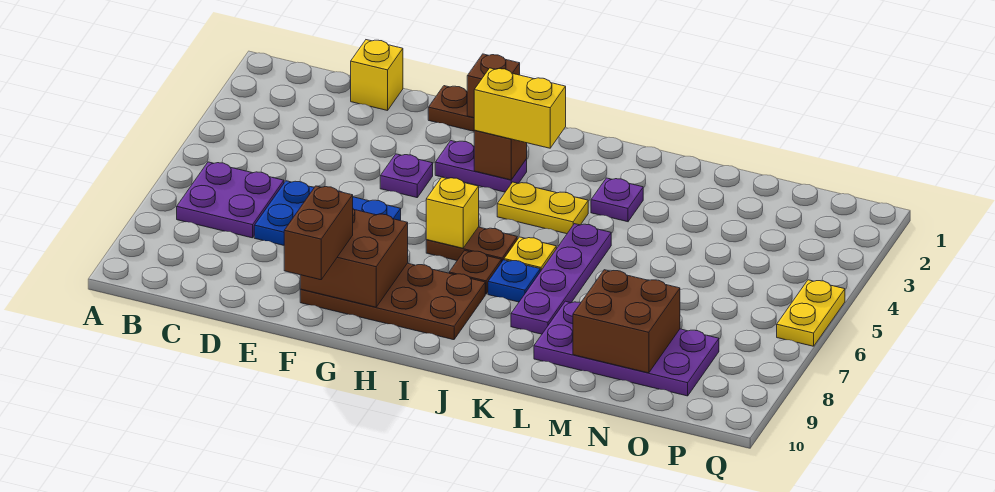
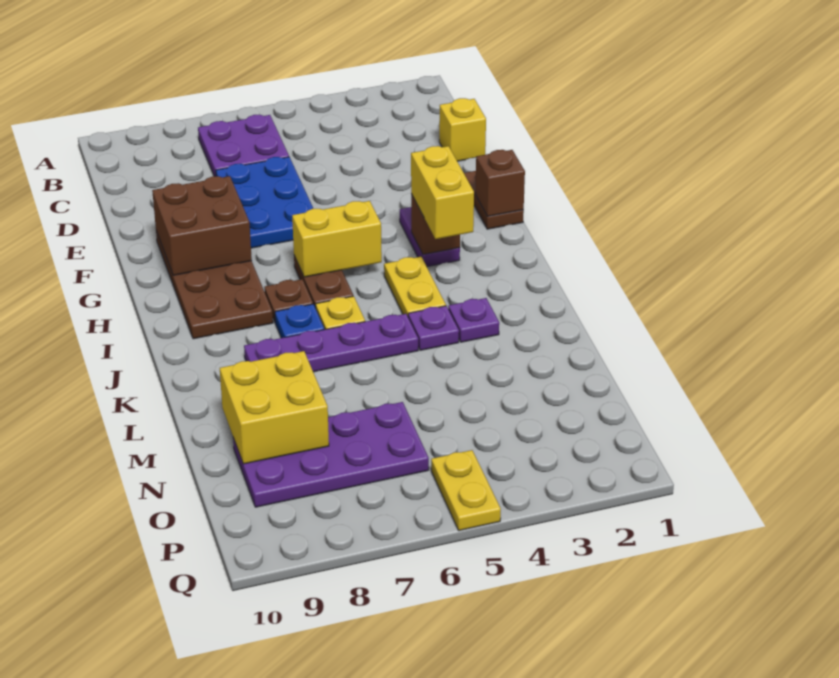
purple plate F4 level 1 -> purple plate K4 level 1
brown brick F9:F10 level 3 -> none
yellow brick H6 level 2 -> yellow brick H5:H6 level 2
purple plate L8:O9 level 1 -> purple plate N6:O9 level 1
brown brick M8:N9 level 2 -> yellow brick M8:N9 level 2
yellow plate Q5:Q6 level 1 -> yellow plate P5:Q5 level 1

